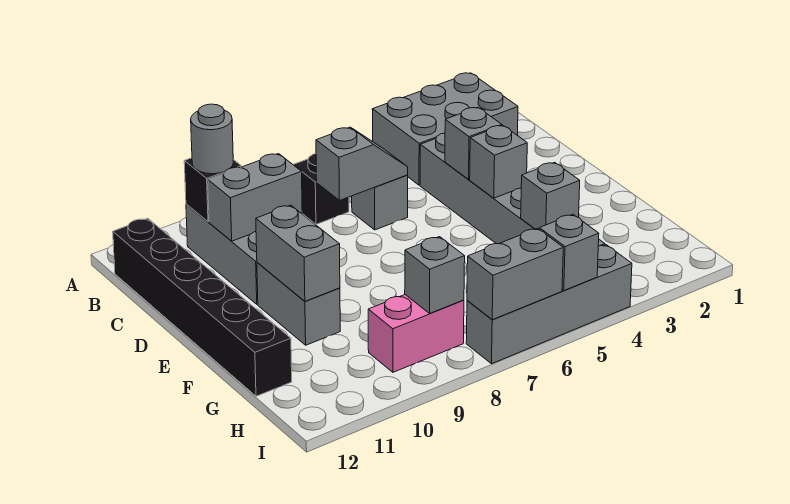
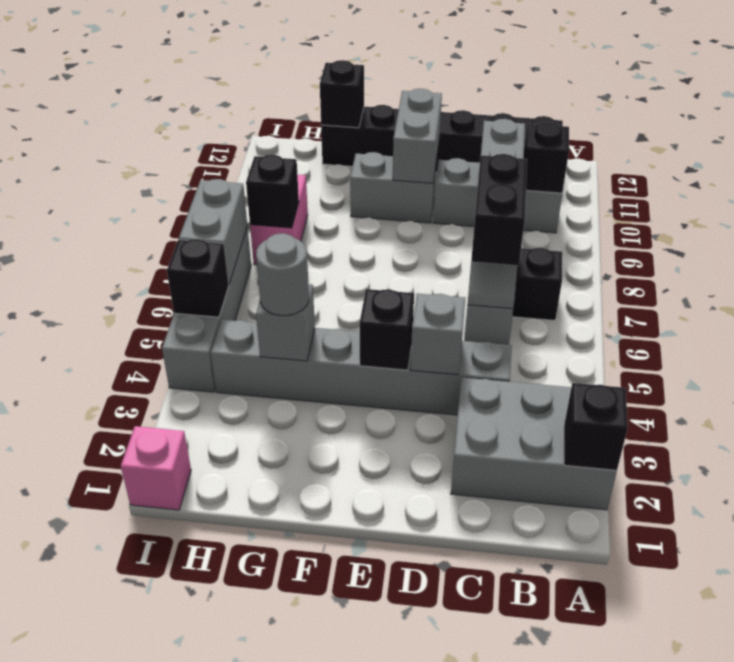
grey brick A2:B4 level 1 -> grey brick A2:C3 level 1
none -> black brick A2 level 2
grey round brick B10 level 3 -> grey round brick G4 level 3
none -> black brick C6:C7 level 3
grey brick E4 level 2 -> black brick E4 level 2
grey brick E10:F10 level 2 -> grey brick E10:E11 level 2
none -> black brick G12 level 2
grey brick H8 level 2 -> black brick H8 level 2
none -> pink brick I1 level 1
grey brick I5 level 2 -> black brick I5 level 2

